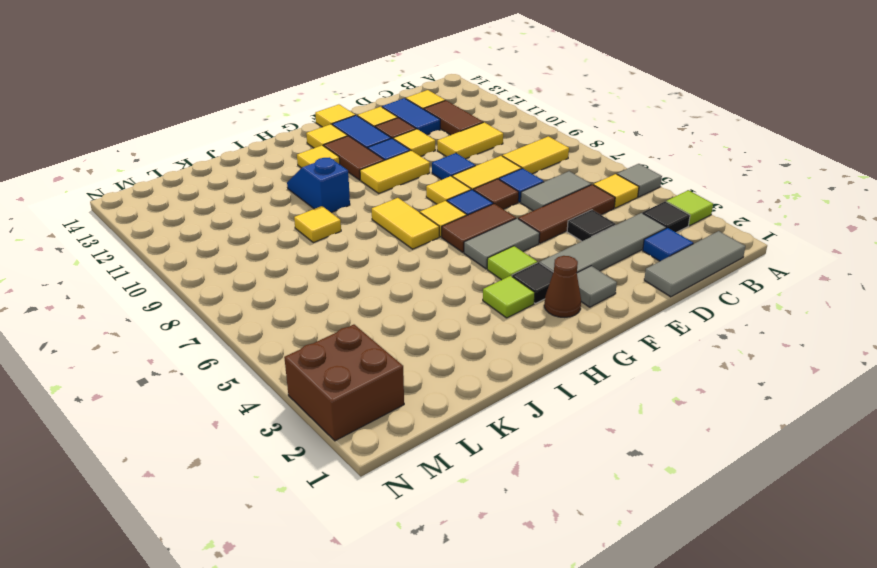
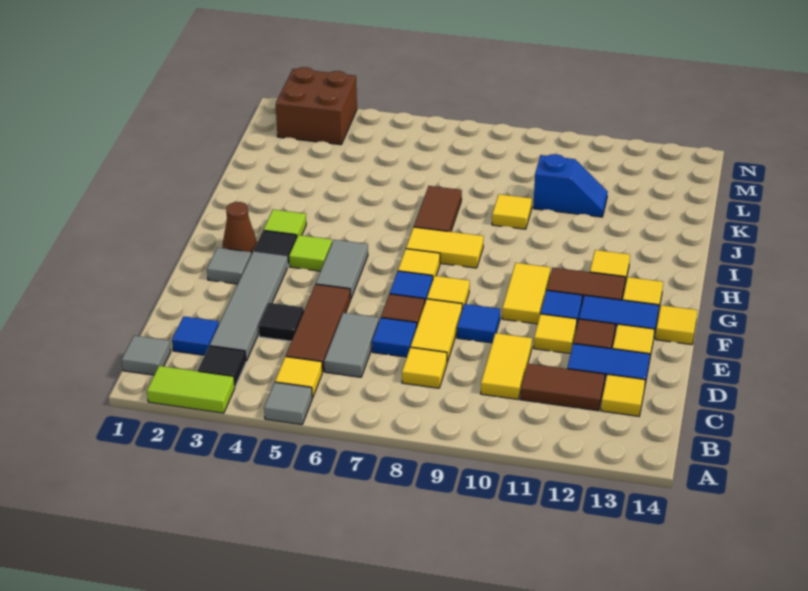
lime tile A3 level 1 -> lime tile A2:A3 level 1
grey tile B1:D1 level 1 -> grey tile B1 level 1
yellow tile B8:C8 level 1 -> yellow tile C8 level 1
brown tile F6:G6 level 1 -> brown tile I7:J7 level 1
blue slope I10:I11 level 1 top 10 -> blue slope K10:K11 level 1 top 10

